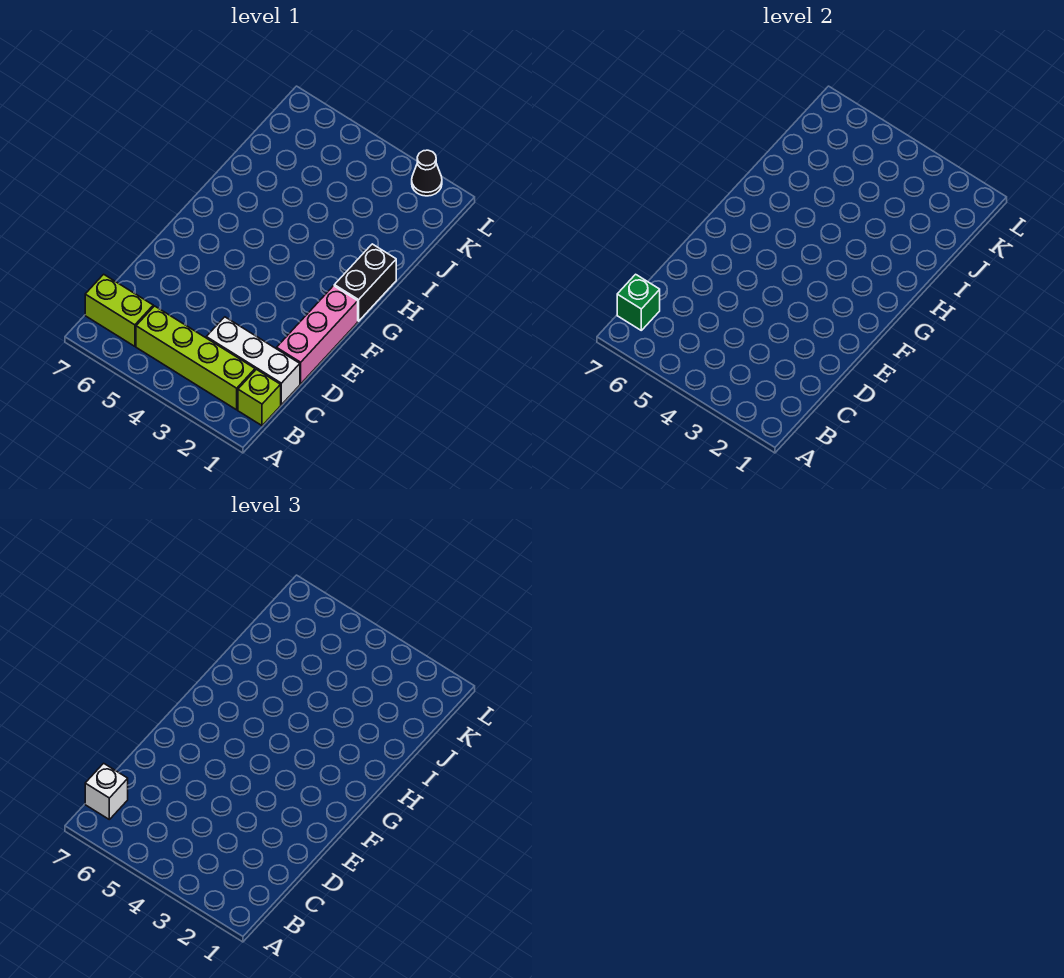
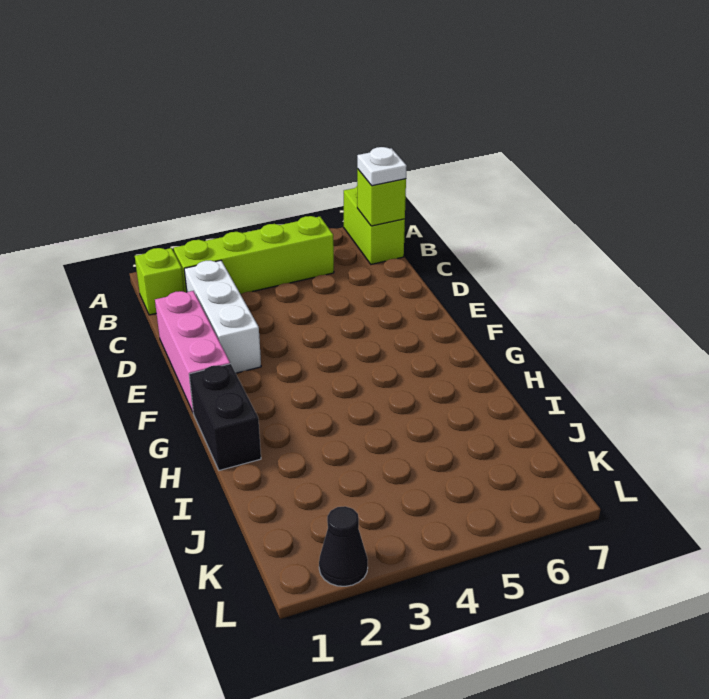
lime brick B6:B7 level 1 -> lime brick A7:B7 level 1
green brick B7 level 2 -> lime brick B7 level 2
white brick B7 level 3 -> white plate B7 level 3
white brick C1:C3 level 1 -> white brick C2:E2 level 1

